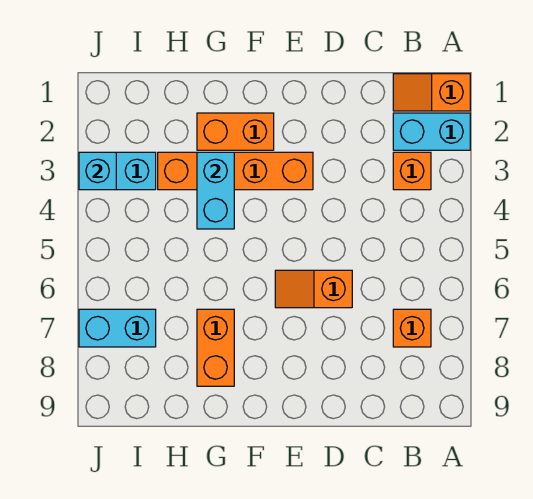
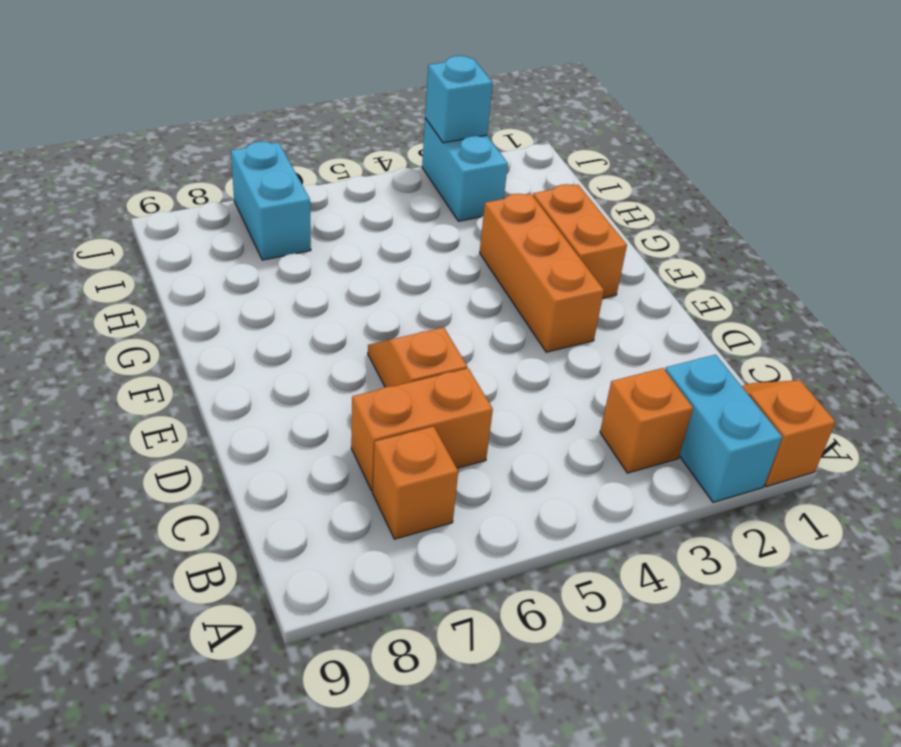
orange brick E3:H3 level 1 -> orange brick E3:G3 level 1
cyan brick G3:G4 level 2 -> none
orange brick G7:G8 level 1 -> orange brick C6:C7 level 1

